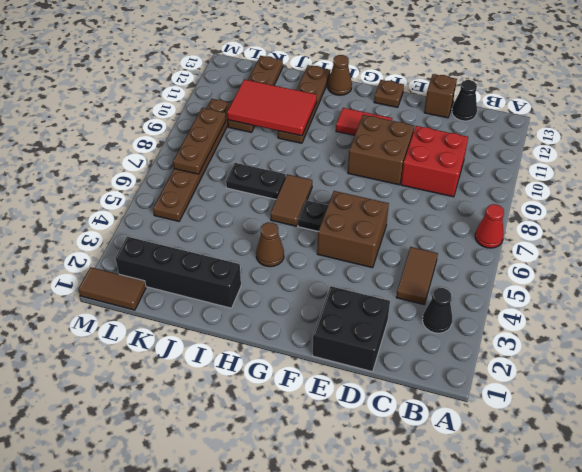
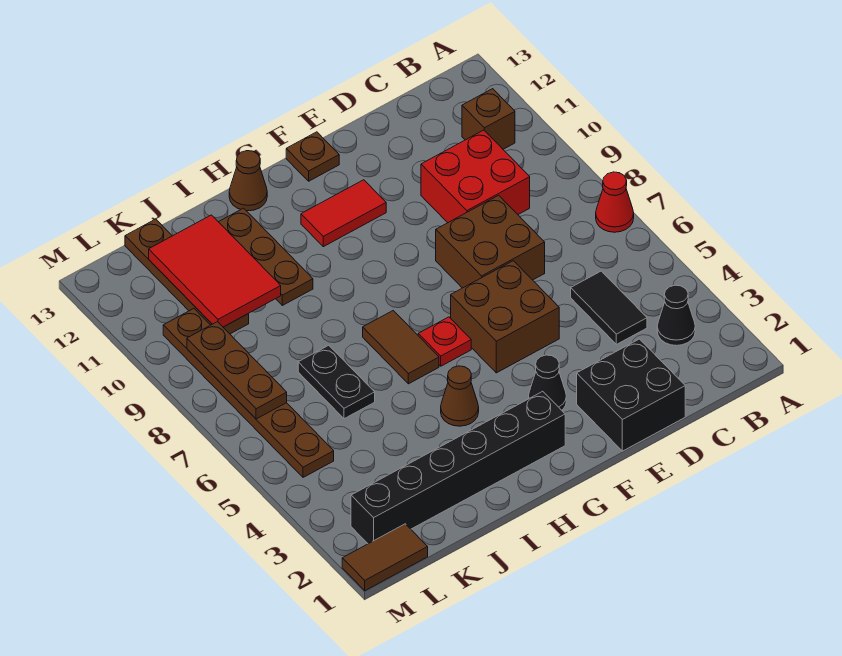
brown tile C4:C5 level 1 -> black tile C4:C5 level 1
black cone C13 level 1 -> black cone F3 level 1
brown brick D13 level 1 -> brown brick B11 level 1
brown brick E9:F10 level 1 -> brown brick D7:E8 level 1
black plate G6 level 1 -> red plate G6 level 1
black brick I2:L2 level 1 -> black brick G2:L2 level 1
black plate I7:J7 level 1 -> black plate J6:J7 level 1
brown plate I10:I13 level 1 -> brown plate I10:I12 level 1
red tile I10:K11 level 2 -> red tile J10:K12 level 2

